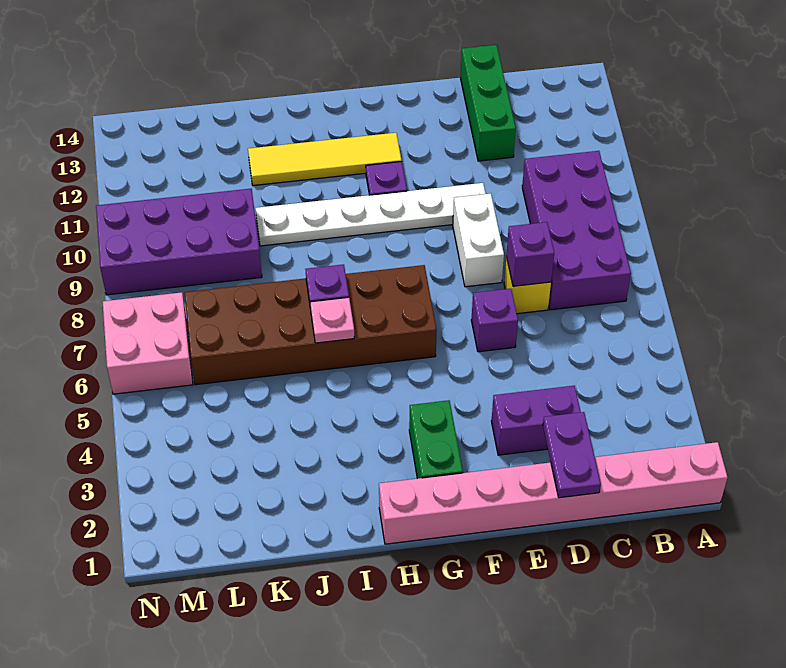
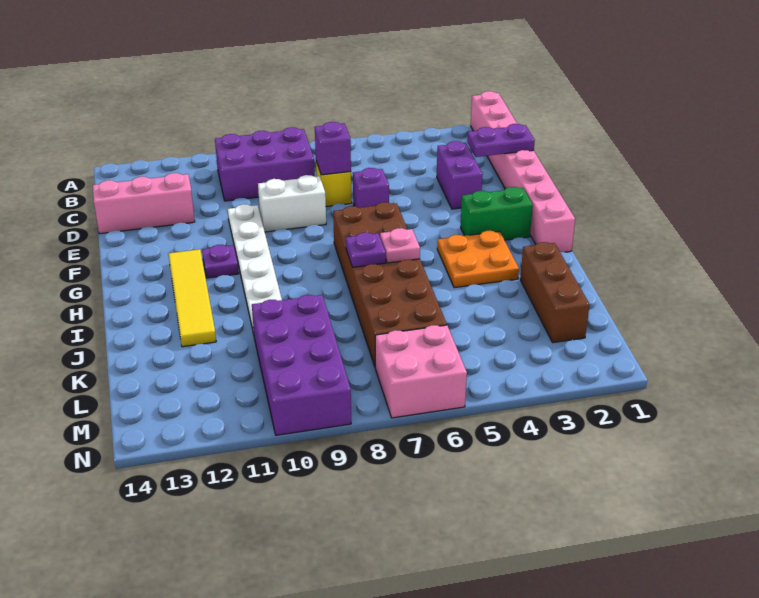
purple brick B7:C10 level 1 -> purple brick B8:C10 level 1
green brick D12:D14 level 1 -> pink brick D12:D14 level 1
none -> orange plate H3:I4 level 1
none -> brown brick J2:L2 level 1

